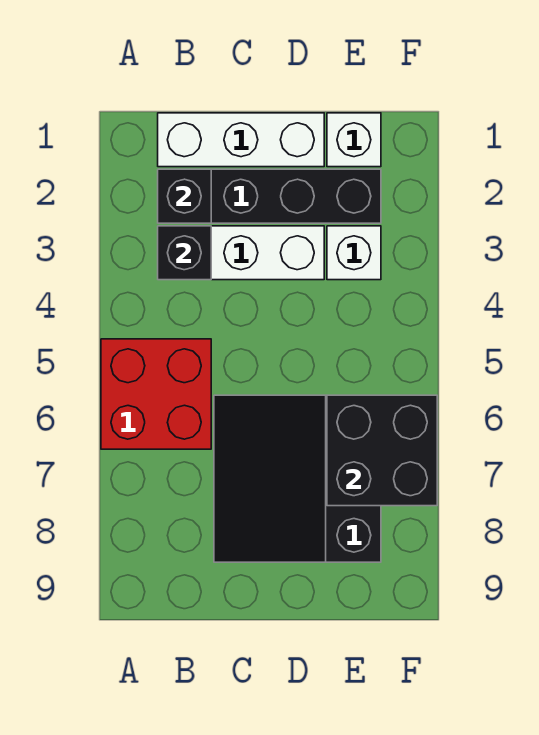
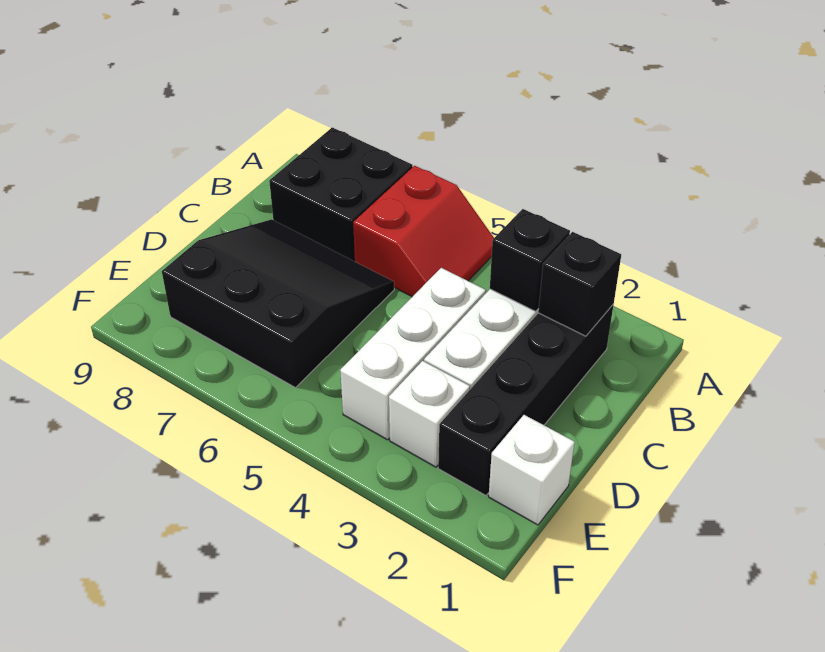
red brick A5:B6 level 1 -> red slope A5:B6 level 1 top 6
white brick B1:D1 level 1 -> white brick C4:E4 level 1
black brick E6:F7 level 2 -> black brick A7:B8 level 1

